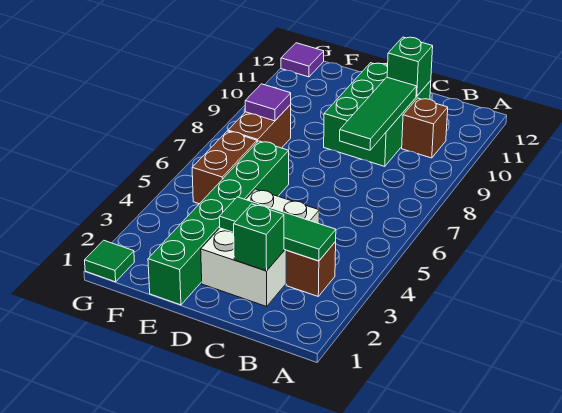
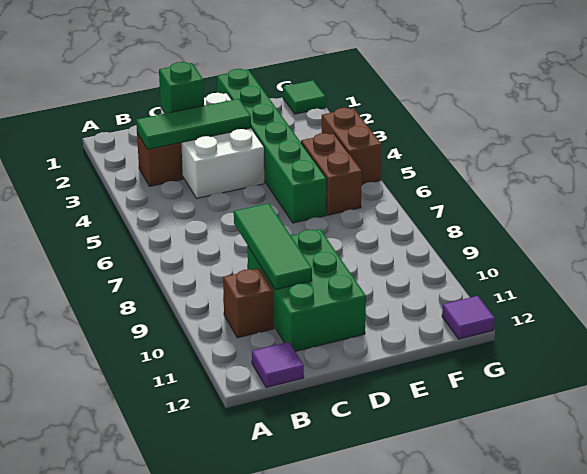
green brick C11 level 2 -> none
brown brick F7:F8 level 1 -> brown brick G4:G5 level 1
purple tile F8 level 2 -> purple tile B12 level 1

